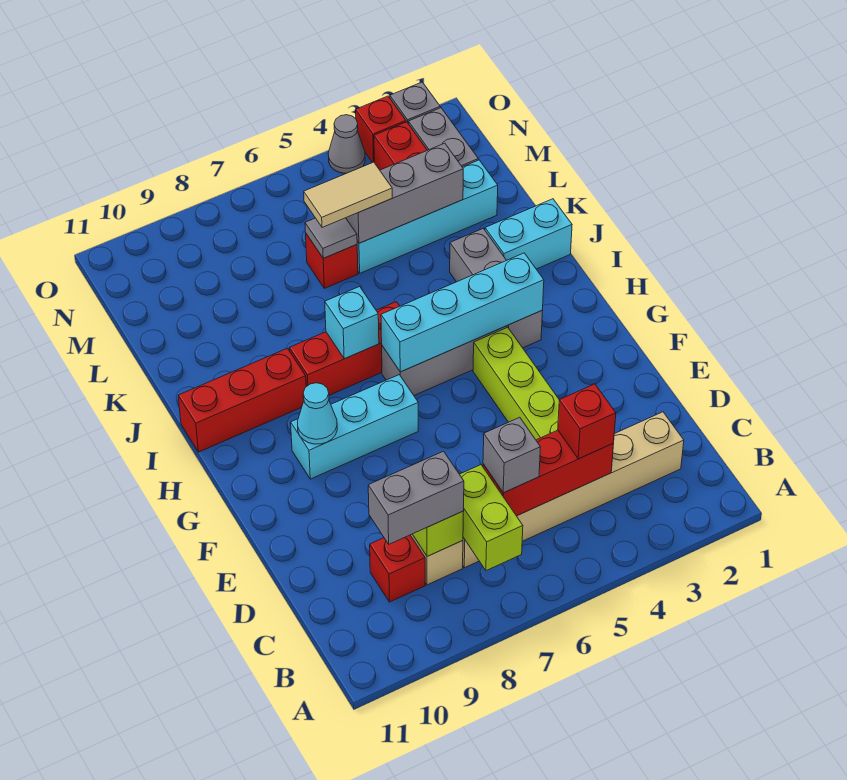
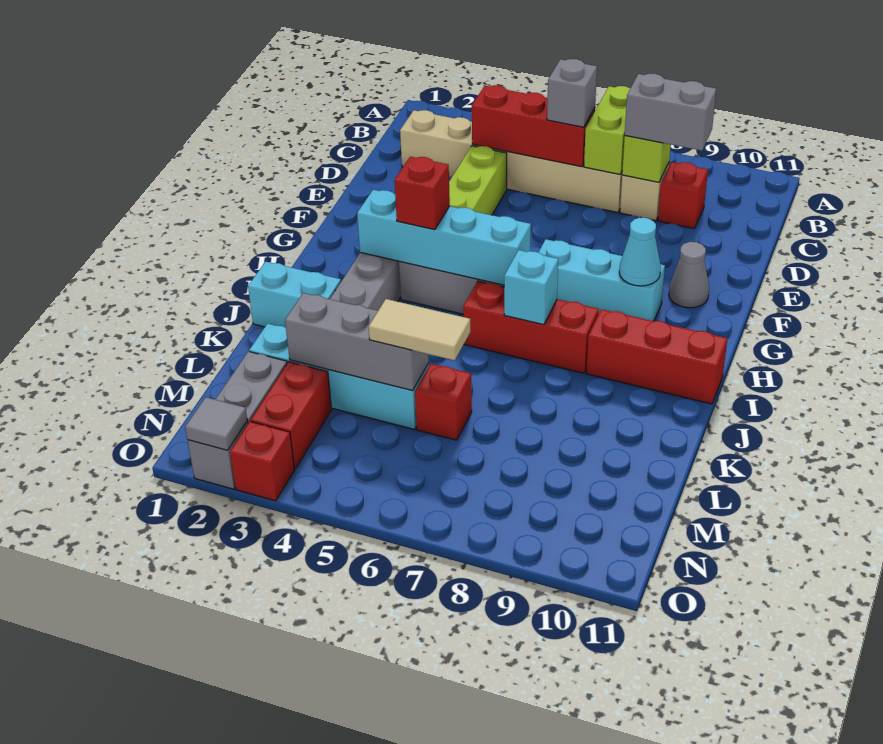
red brick C4 level 3 -> red brick H4 level 3
grey tile L6 level 2 -> grey tile O2 level 2
grey cone O4 level 1 -> grey cone F10 level 1

